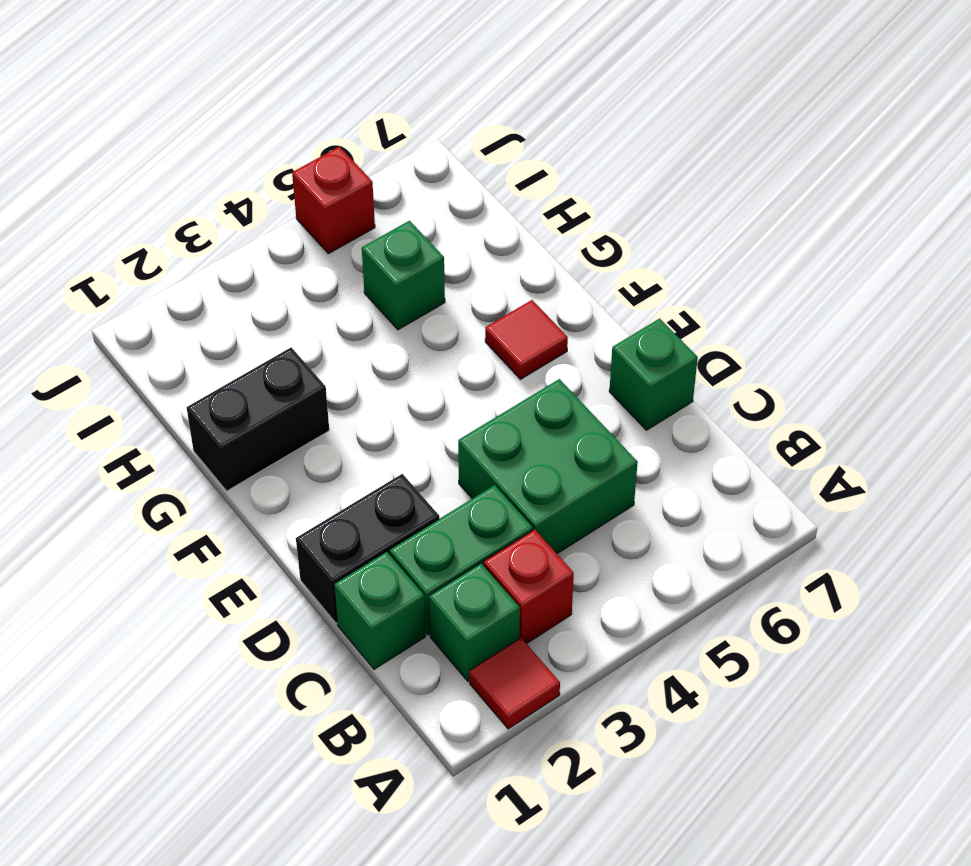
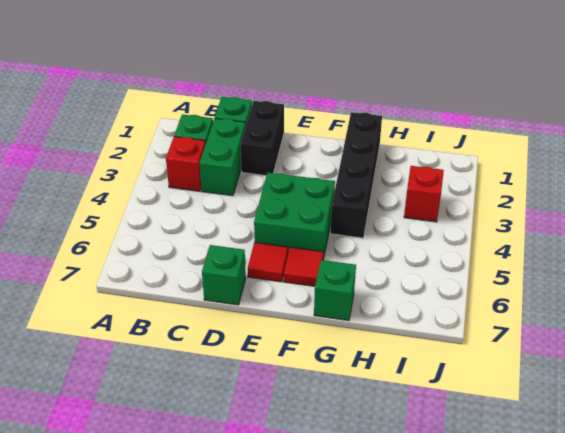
red tile A2 level 1 -> red tile E6 level 1
green brick C4:D5 level 1 -> green brick E4:F5 level 1
black brick G1:G2 level 1 -> black brick G1:G4 level 1
green brick H5 level 1 -> green brick G7 level 1
red brick J5 level 1 -> red brick I3 level 1

